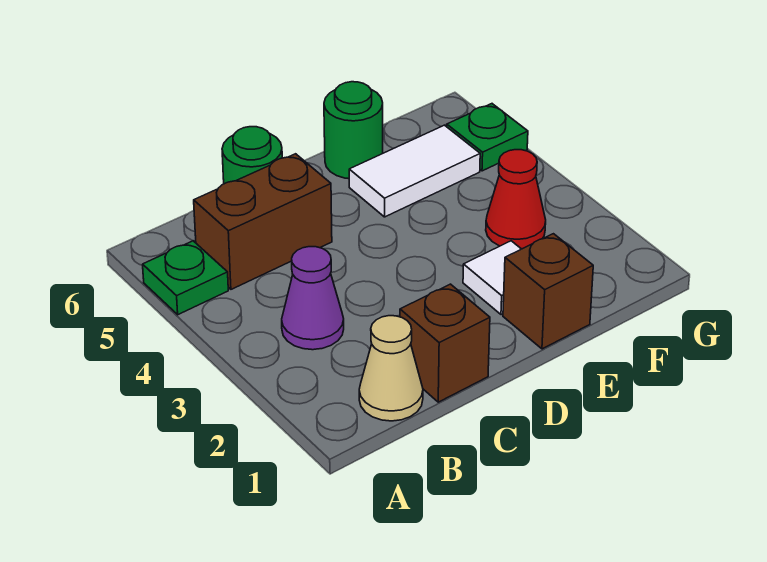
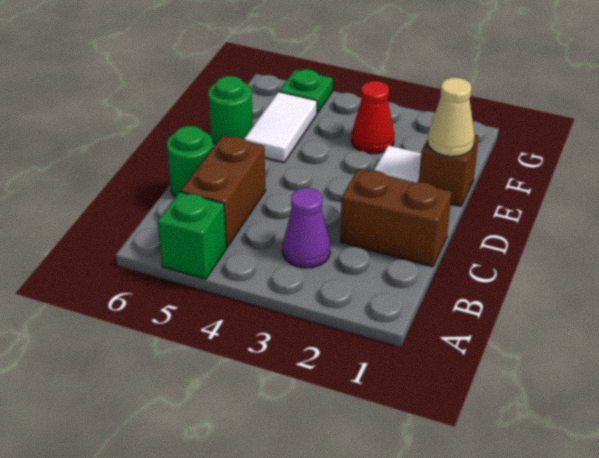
green plate A5 level 1 -> green brick A5 level 1
tan cone B1 level 1 -> tan cone E1 level 2
brown brick C1 level 1 -> brown brick C1:C2 level 1

